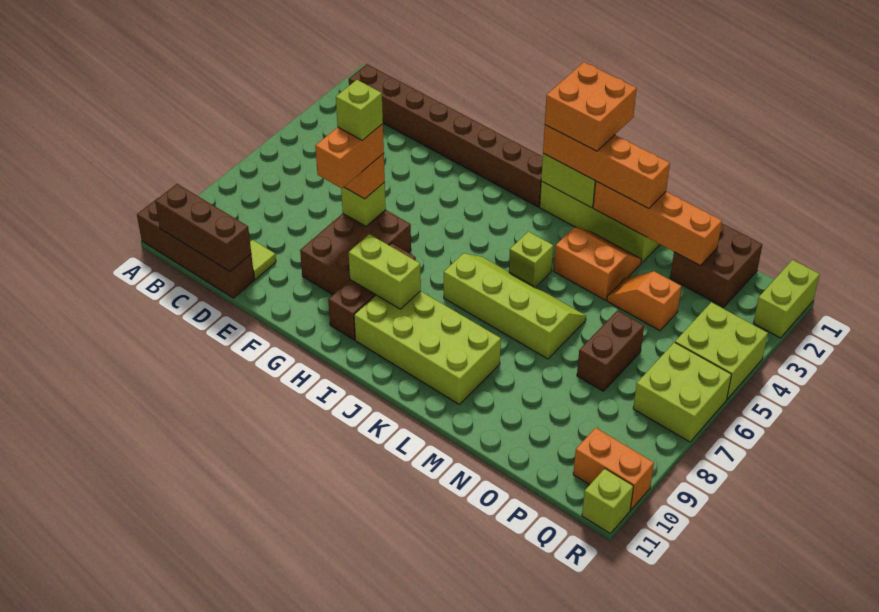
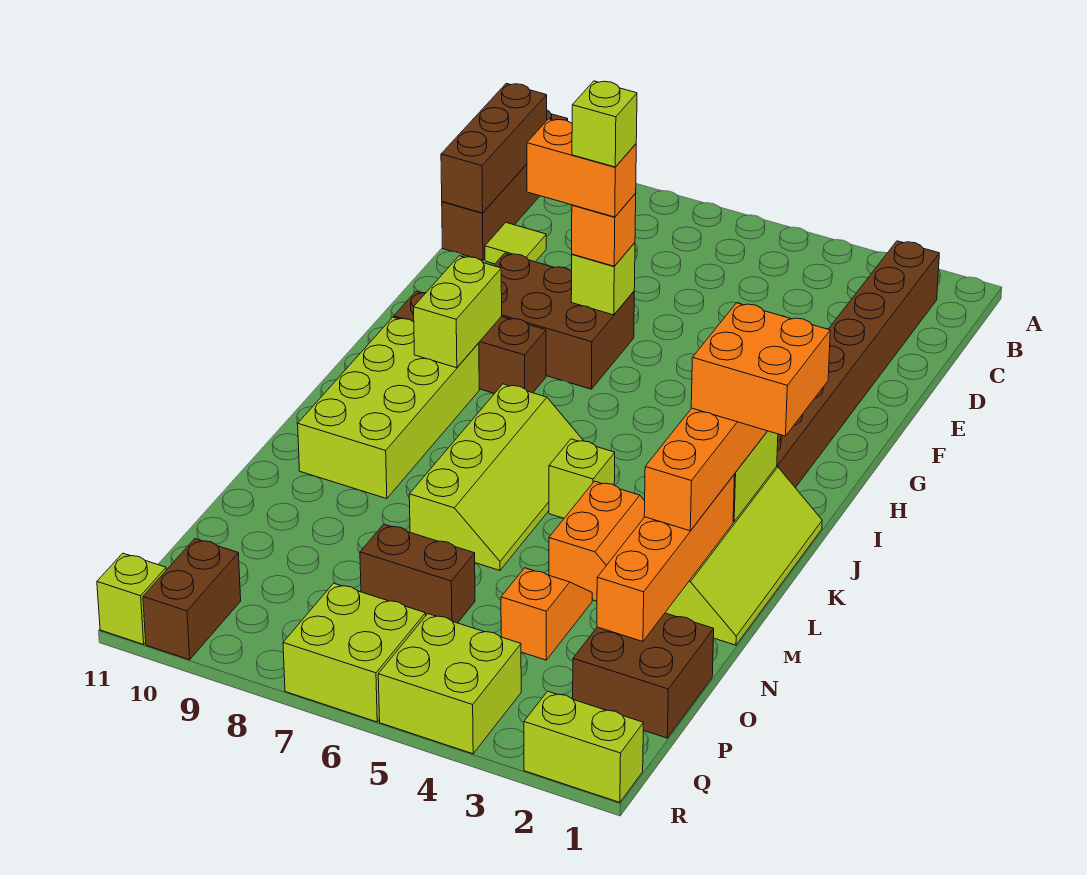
orange brick Q10:R10 level 1 -> brown brick Q10:R10 level 1

